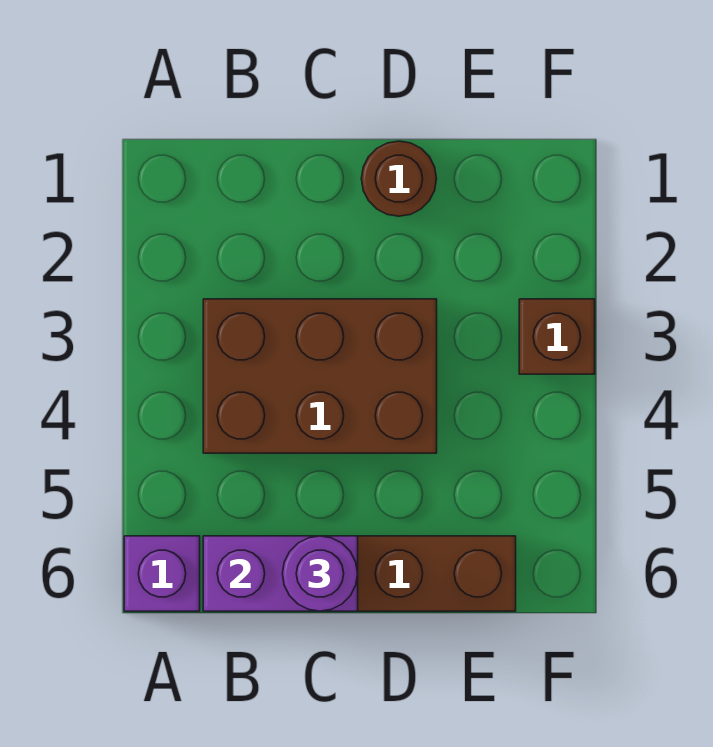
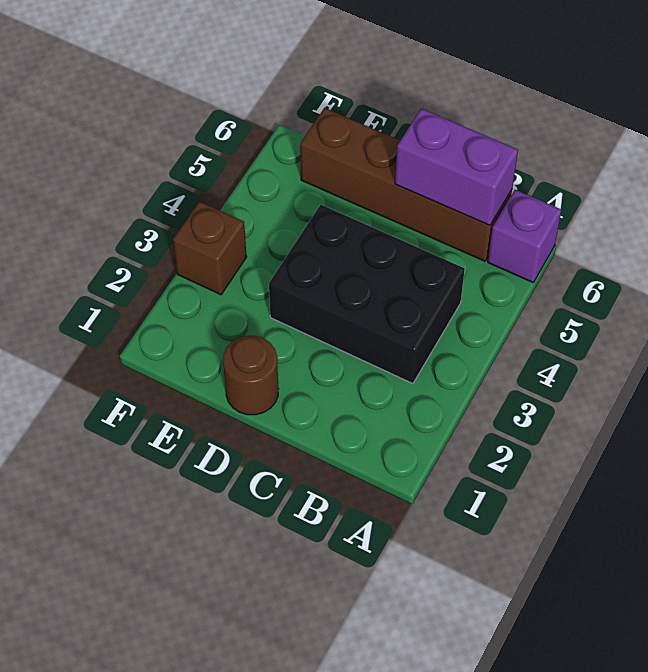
brown brick B3:D4 level 1 -> black brick B3:D4 level 1
purple round brick C6 level 3 -> none

